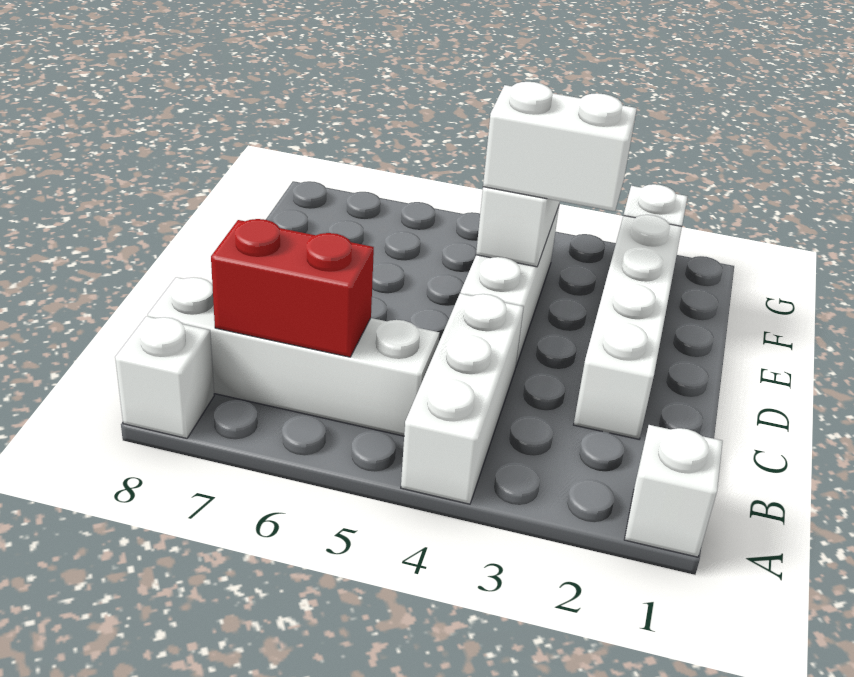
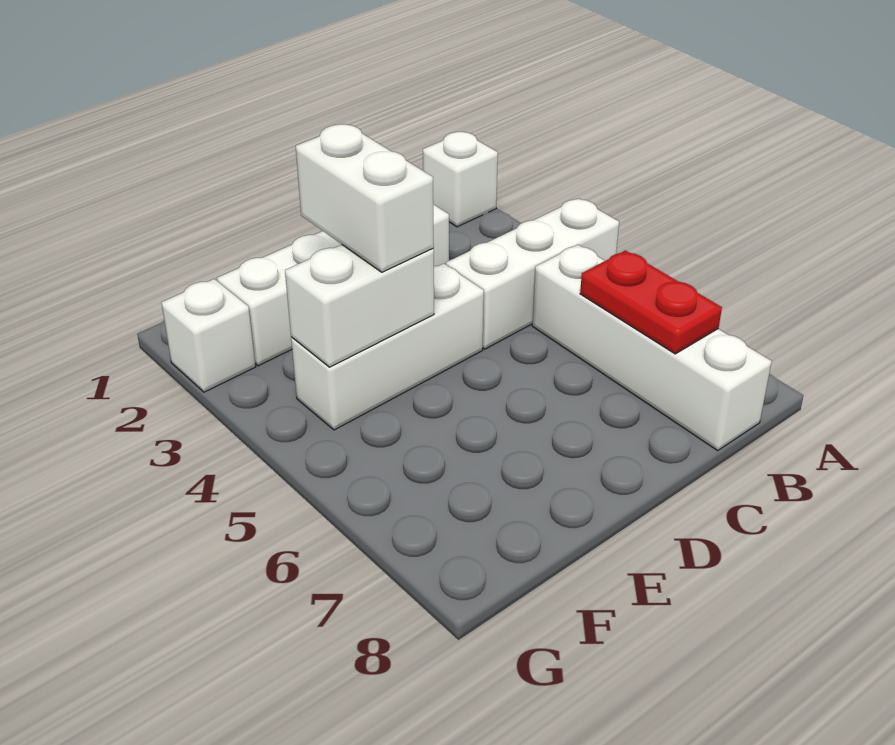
white brick A8 level 1 -> none
red brick B6:B7 level 2 -> red plate B6:B7 level 2

